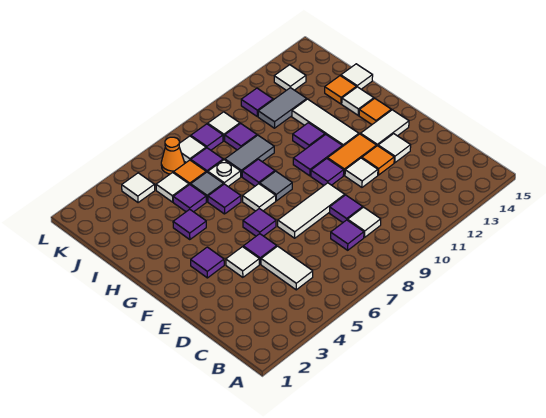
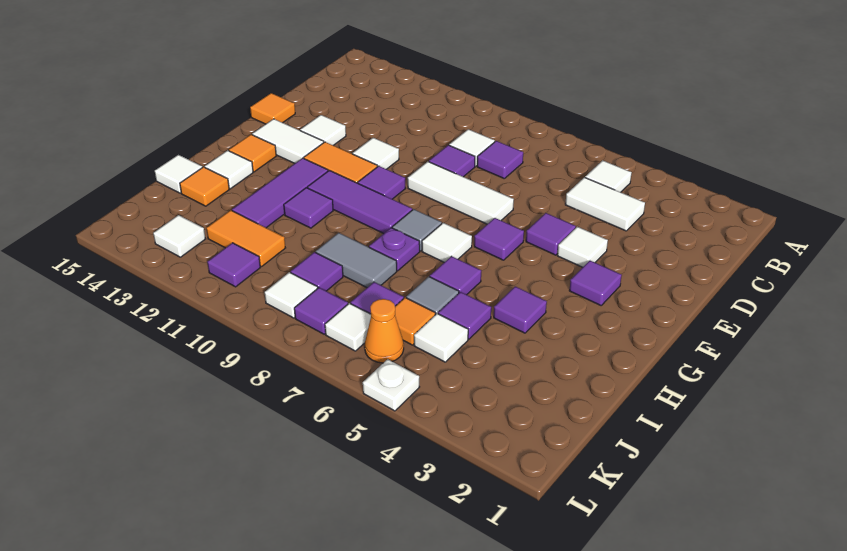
white tile C5:D5 level 1 -> white tile C4:C5 level 1
orange tile E12 level 1 -> orange tile E15 level 1
purple tile G10:G11 level 1 -> purple tile G9:G11 level 1
white tile G12:I12 level 1 -> purple tile G12:I12 level 1
purple tile H8 level 1 -> purple plate H8 level 1
white plate I7 level 1 -> white plate L5 level 1
grey tile J11:J12 level 1 -> orange tile J11:J12 level 1
white tile K4 level 1 -> white tile B5 level 1

